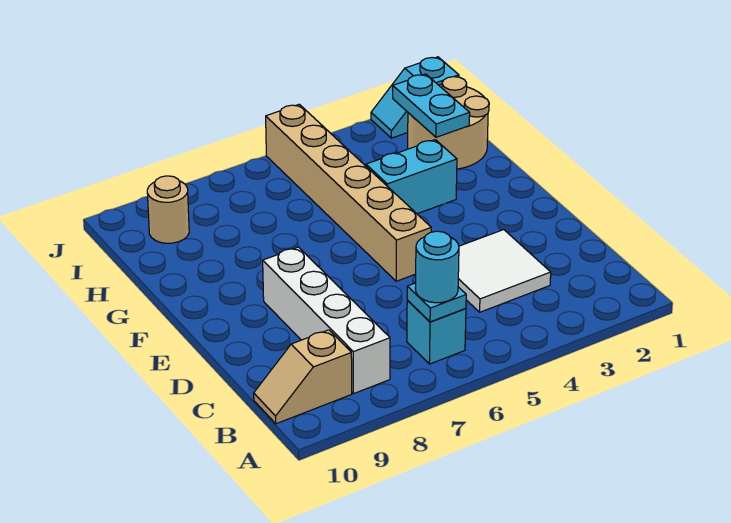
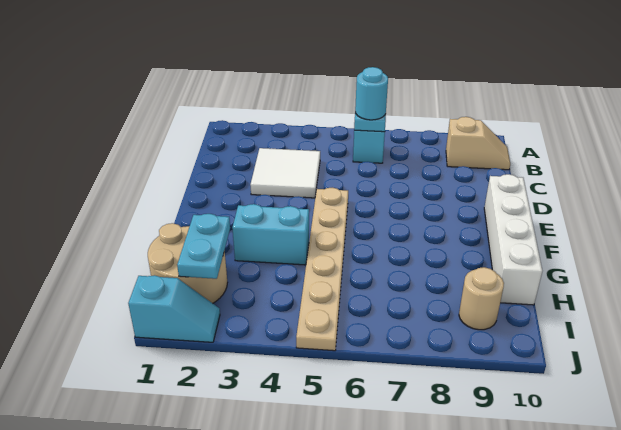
white brick B8:E8 level 1 -> white brick E10:H10 level 1
tan brick E5:J5 level 1 -> tan plate E5:J5 level 1

